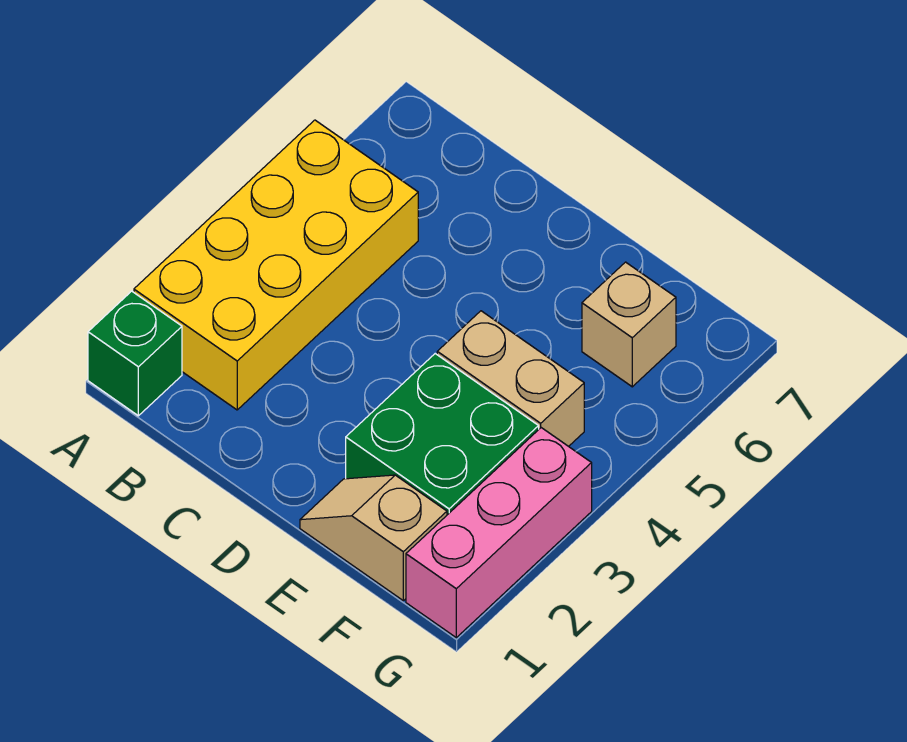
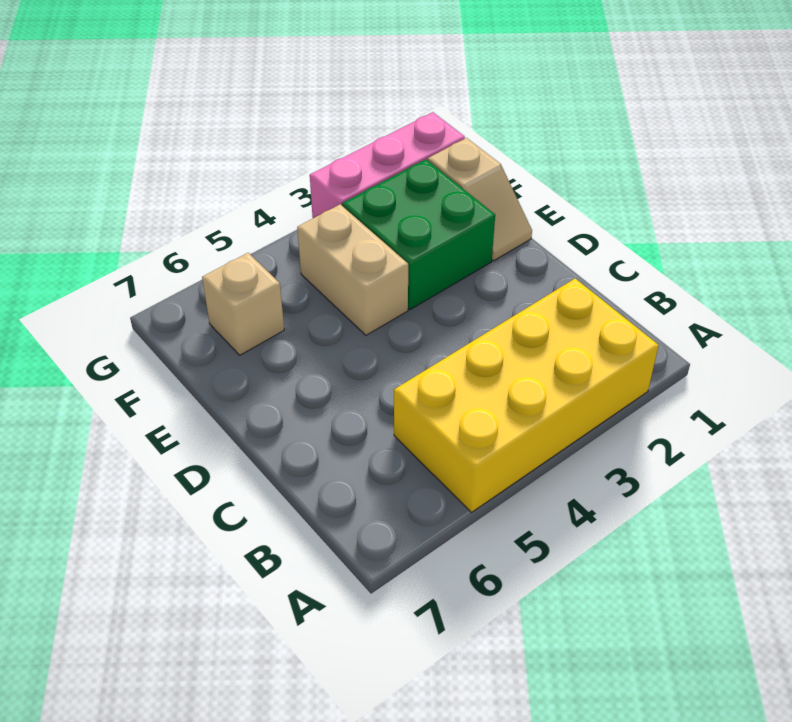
green brick A1 level 1 -> none

